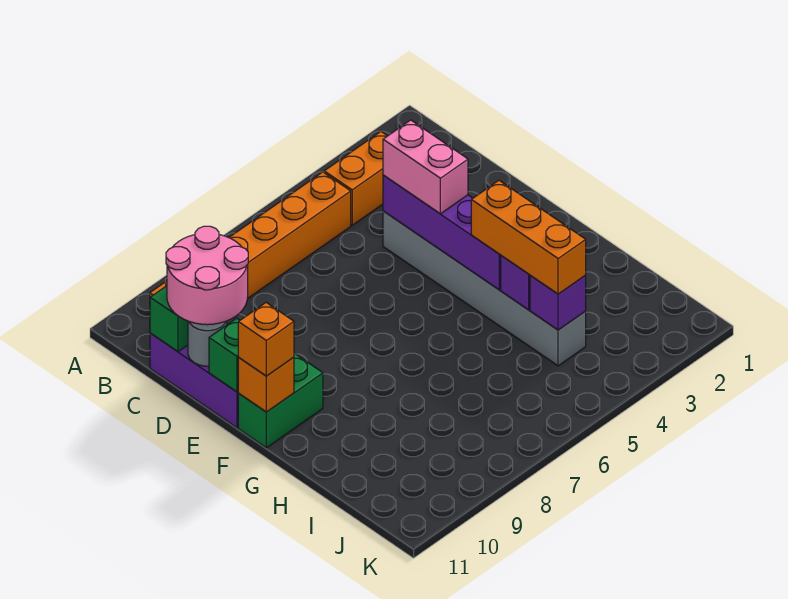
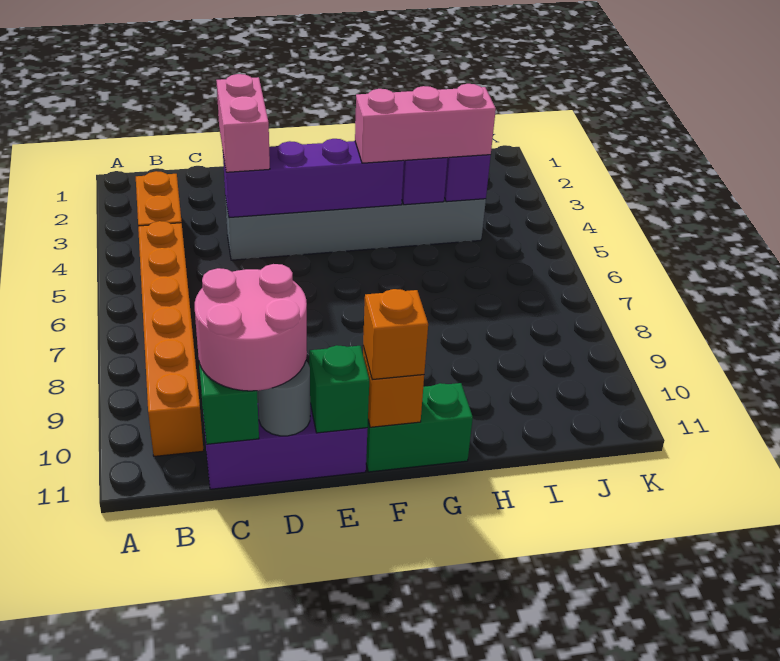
pink brick D4:E4 level 3 -> pink brick D3:D4 level 3
green brick F10:F11 level 1 -> green brick F11:G11 level 1
orange brick G4:I4 level 3 -> pink brick G4:I4 level 3

